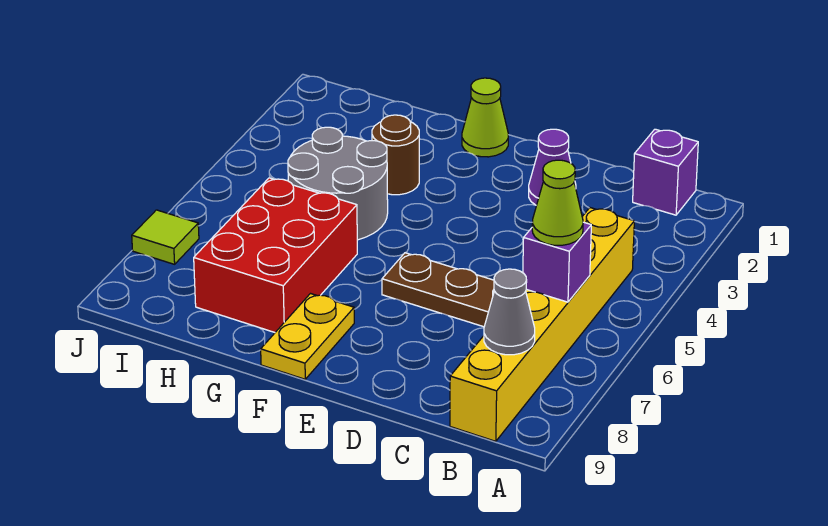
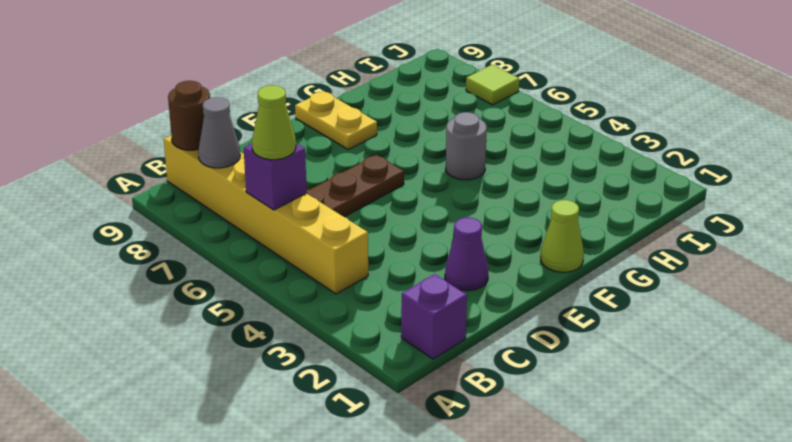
brown round brick G3 level 1 -> brown round brick B9 level 2
grey round brick G4:H5 level 1 -> grey round brick G5 level 1
red brick G6:H8 level 1 -> none

